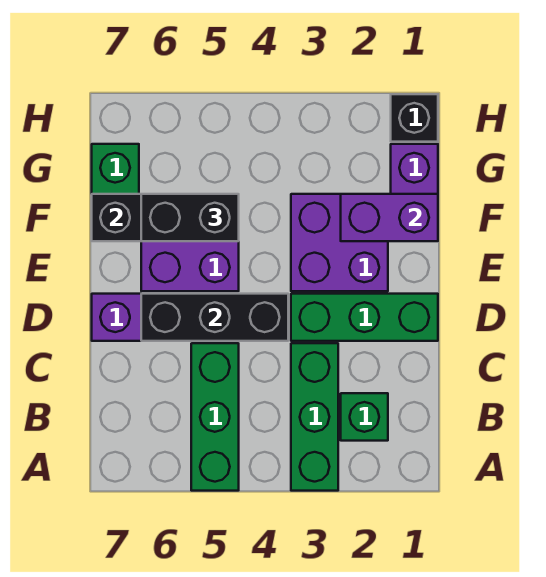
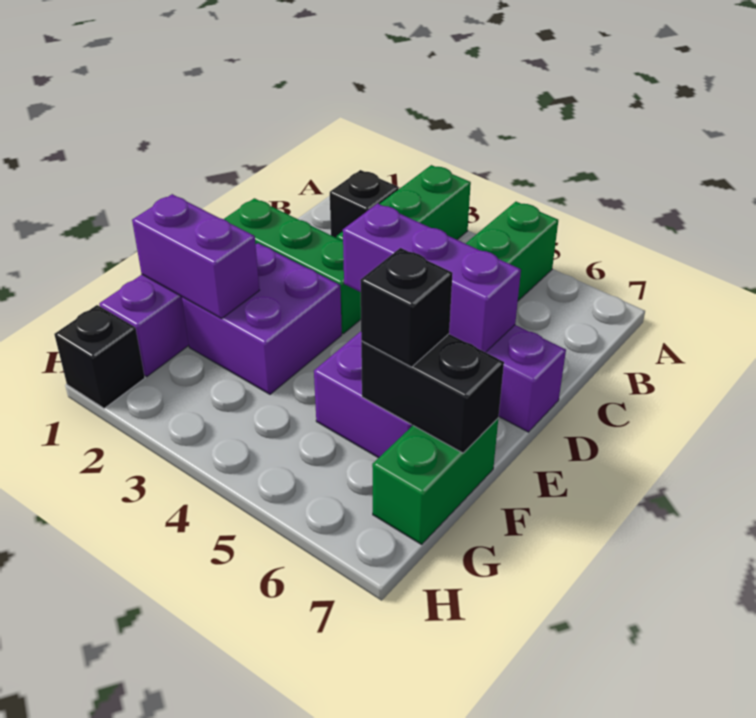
green brick B2 level 1 -> black brick B2 level 1
black brick D4:D6 level 2 -> purple brick D4:D6 level 2
black brick F5:F6 level 3 -> black brick F6 level 3

